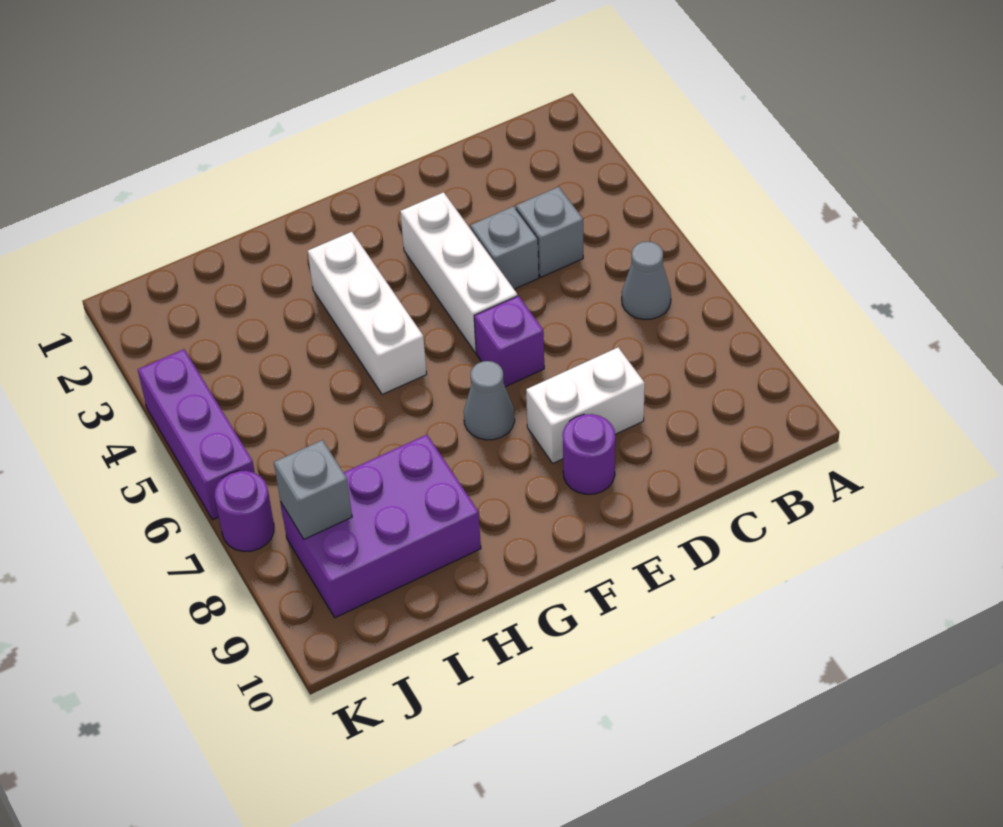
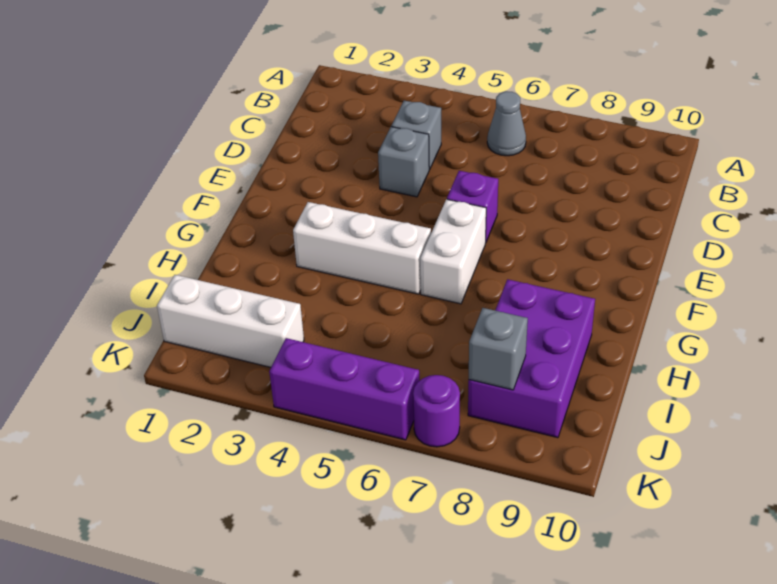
white brick D8:E8 level 1 -> white brick F6:G6 level 1
white brick E3:E5 level 1 -> white brick J1:J3 level 1
purple round brick E9 level 1 -> none
grey cone F7 level 1 -> none

